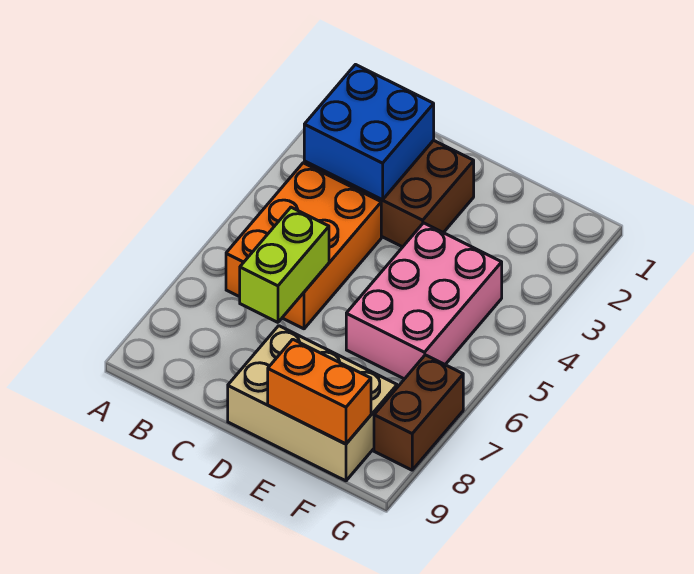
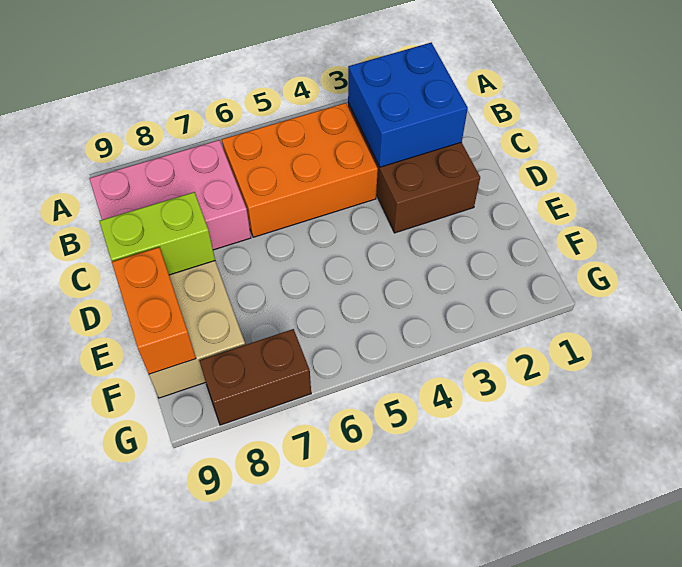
lime brick C6:C7 level 2 -> lime brick D8:D9 level 2
pink brick E4:F6 level 1 -> pink brick B7:C9 level 1

